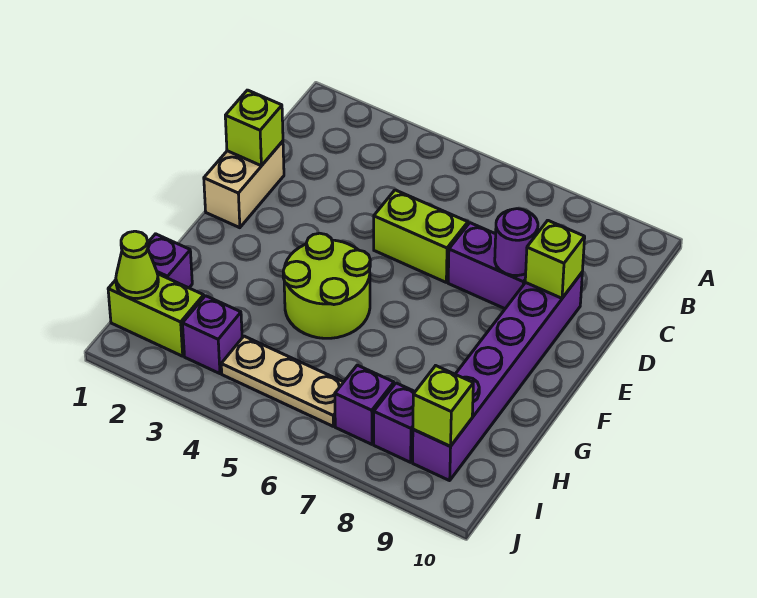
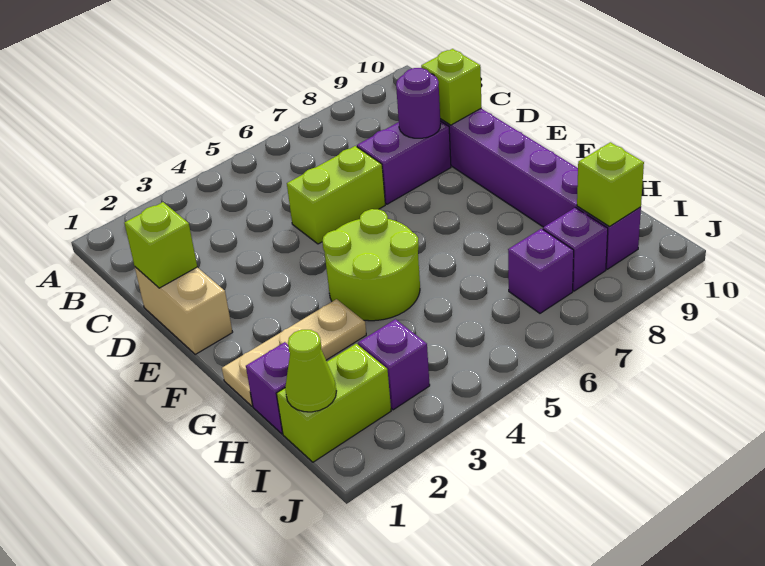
tan plate I4:I6 level 1 -> tan plate G1:G3 level 1

